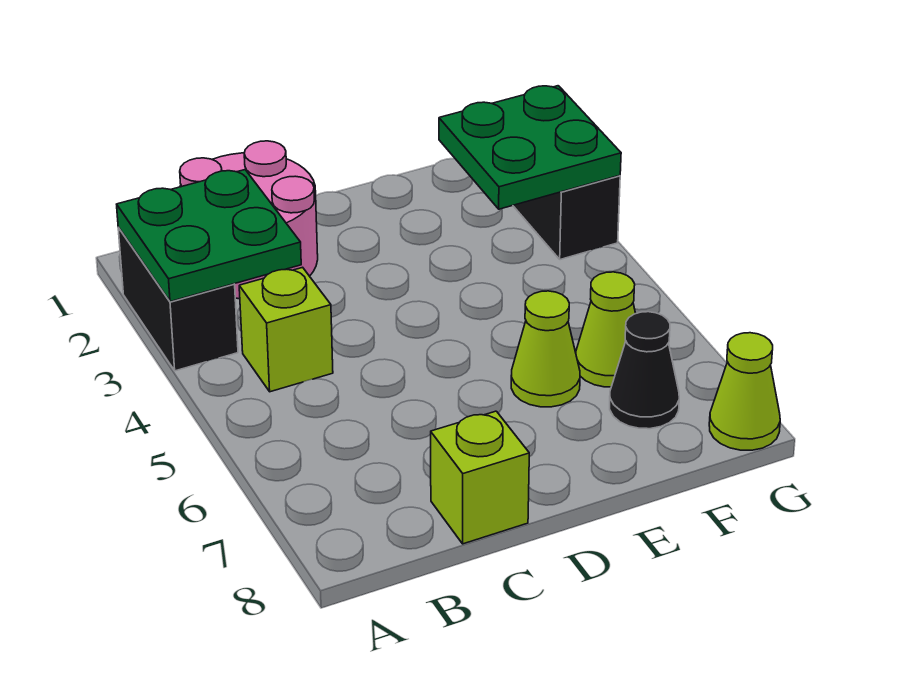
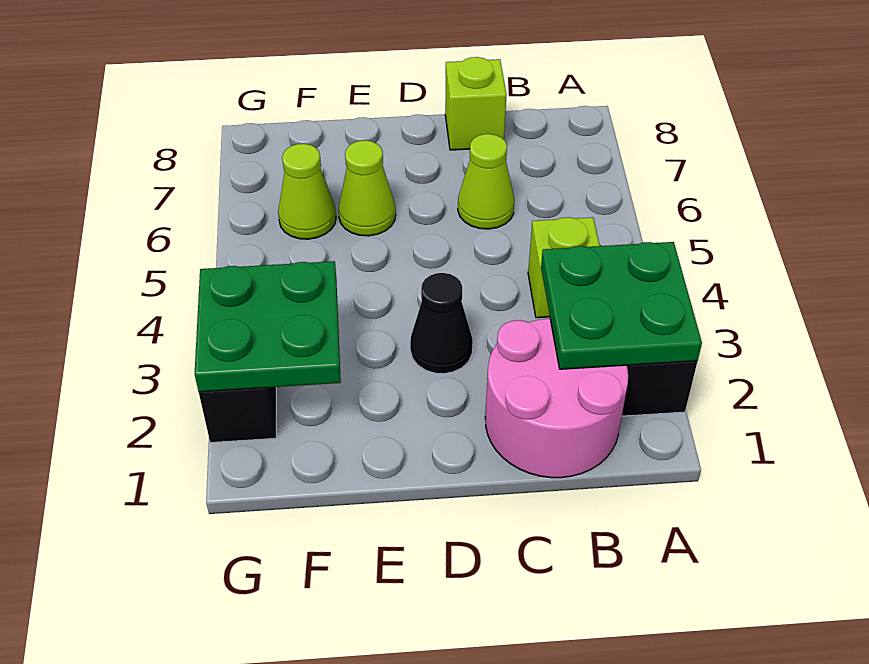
black cone F7 level 1 -> black cone D3 level 1
lime cone G8 level 1 -> lime cone C6 level 1

